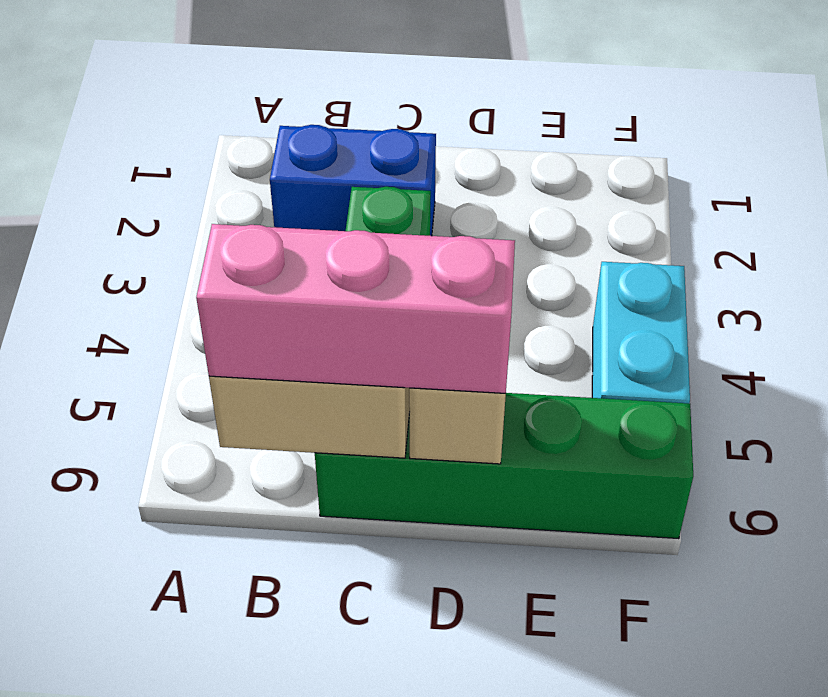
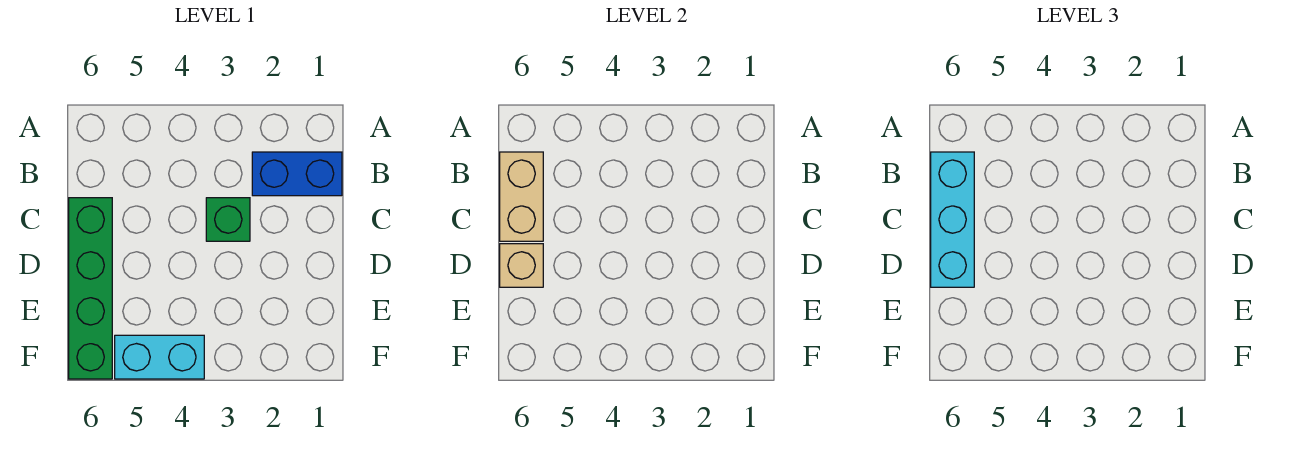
blue brick B2:C2 level 1 -> blue brick B1:B2 level 1
pink brick B6:D6 level 3 -> cyan brick B6:D6 level 3

